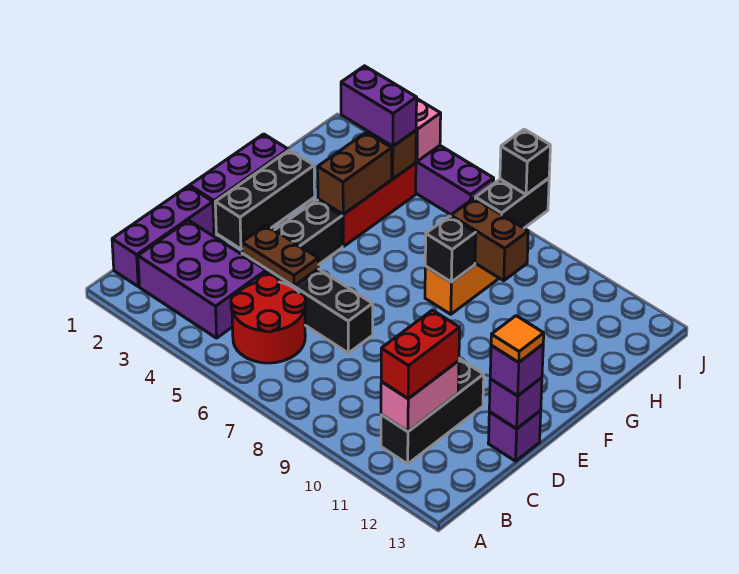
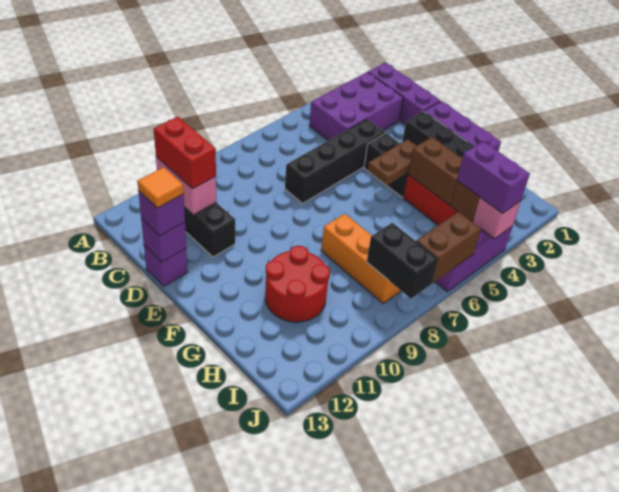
red round brick B5:C6 level 1 -> red round brick G10:H11 level 1
brown plate D4:D5 level 2 -> brown plate F4:F5 level 2
black brick G8 level 2 -> none
brown brick H8:H9 level 2 -> brown brick J6:J7 level 2
purple brick I3:I4 level 3 -> purple brick I4:J4 level 3
black brick J8 level 3 -> none

